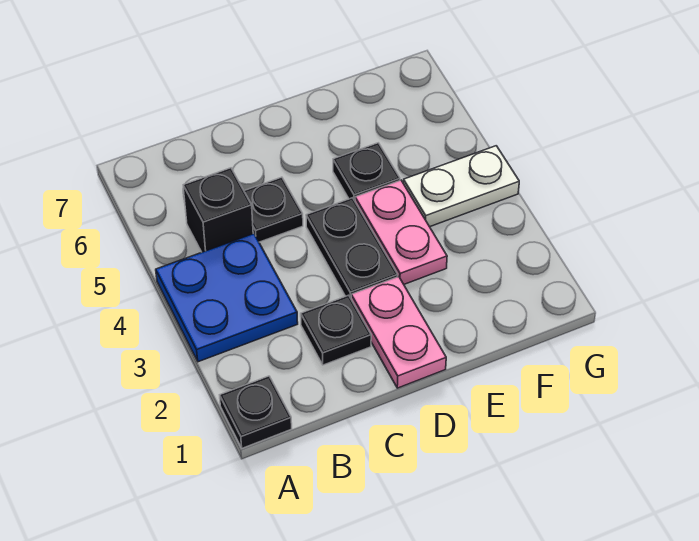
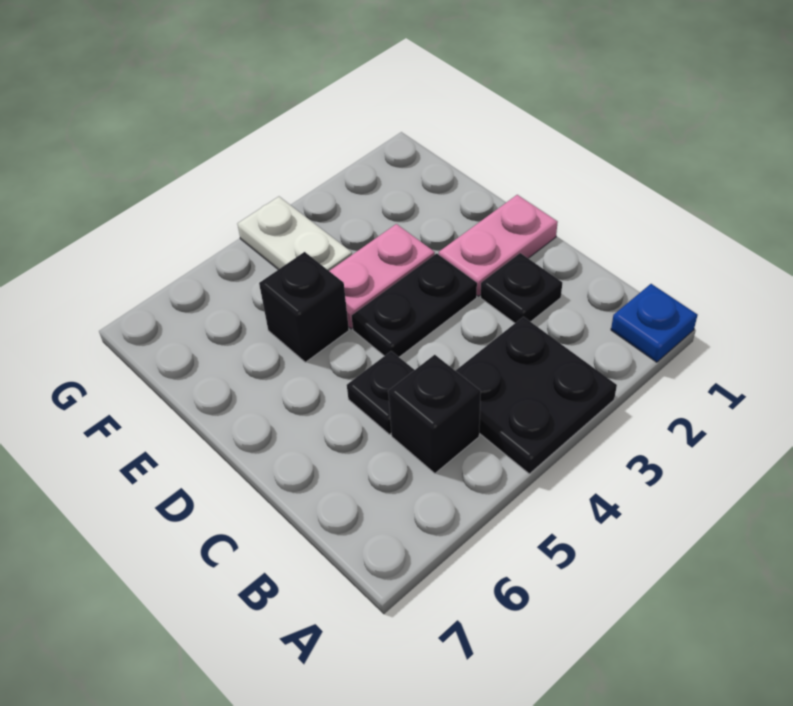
black plate A1 level 1 -> blue plate A1 level 1
blue plate A3:B4 level 1 -> black plate A3:B4 level 1
black plate E5 level 1 -> black brick E5 level 1

